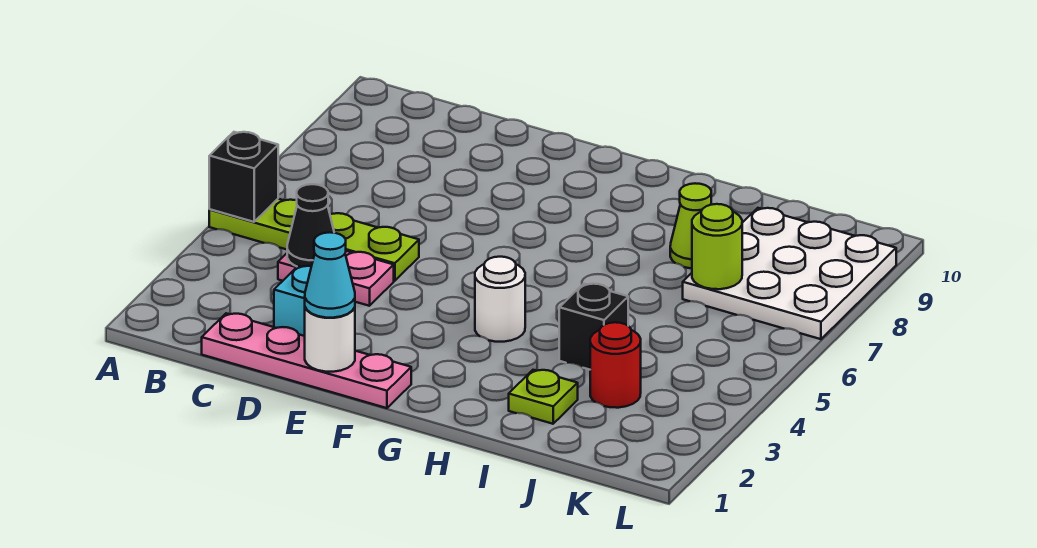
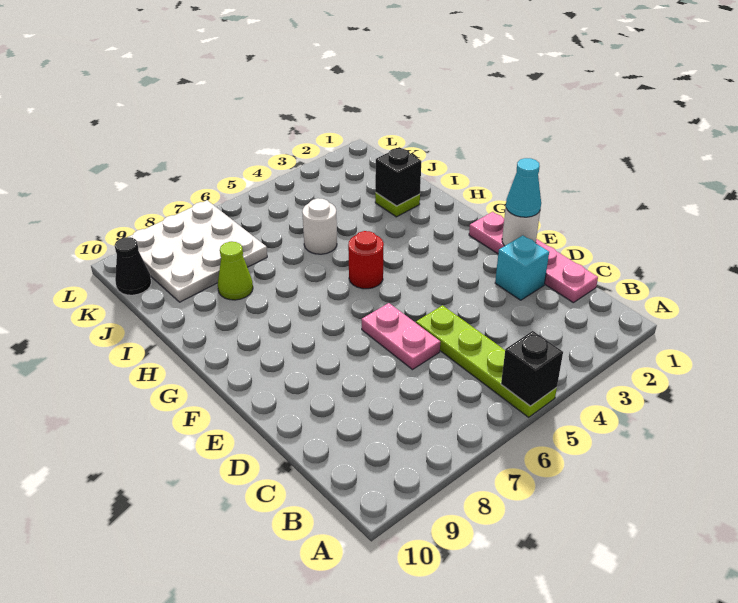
pink plate C4:D4 level 1 -> pink plate D6:E6 level 1
black cone C4 level 2 -> black cone K10 level 1
white round brick G4 level 1 -> white round brick I5 level 1
black brick I4 level 1 -> black brick I2 level 2
red round brick J3 level 1 -> red round brick G5 level 1
lime round brick J7 level 2 -> none

